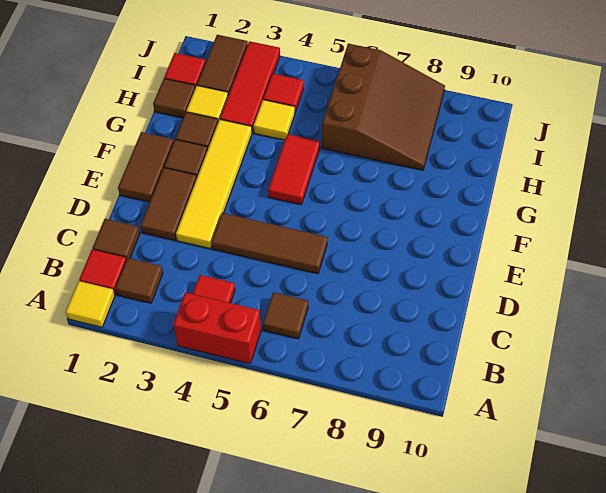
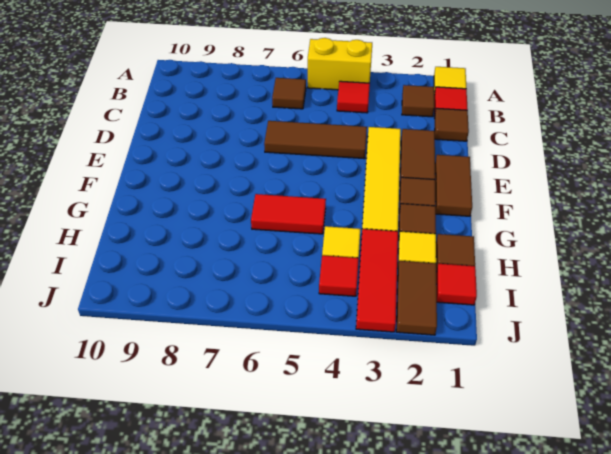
red brick A4:A5 level 1 -> yellow brick A4:A5 level 1
red tile F5:G5 level 1 -> red tile G5:G6 level 1
brown slope H6:J8 level 1 top 6 -> none

